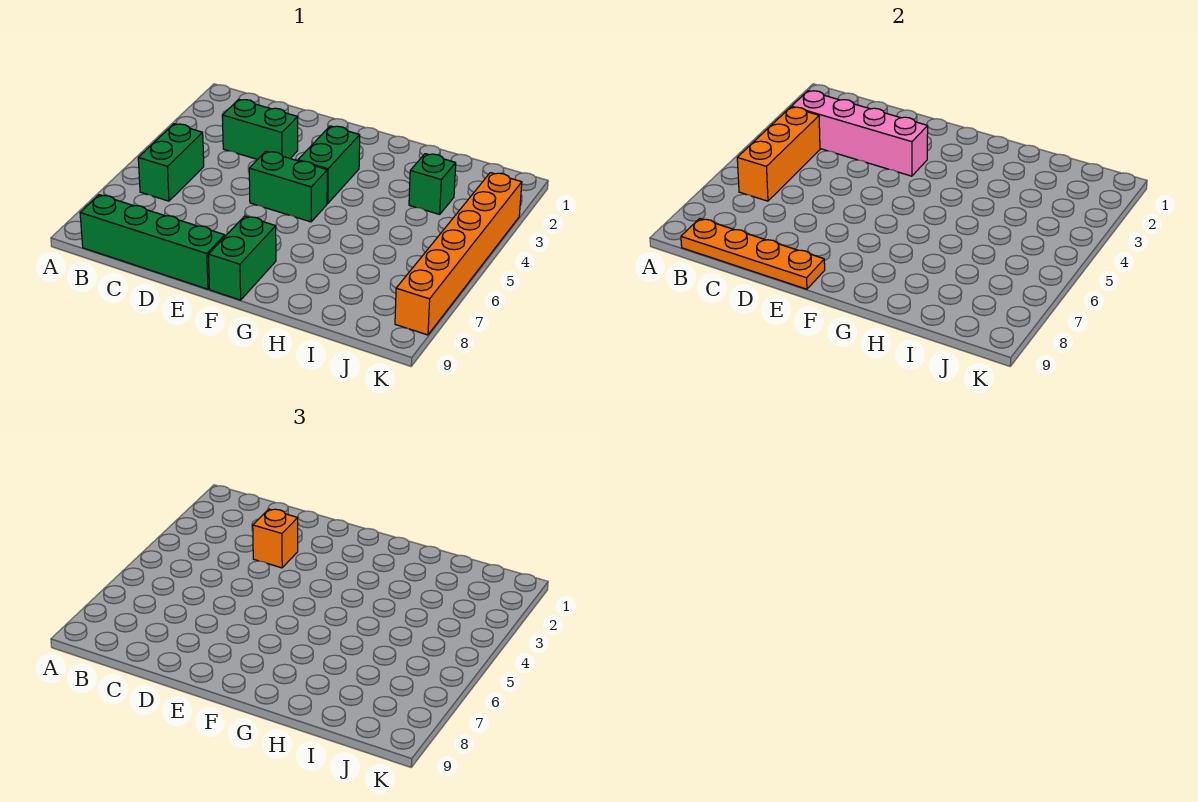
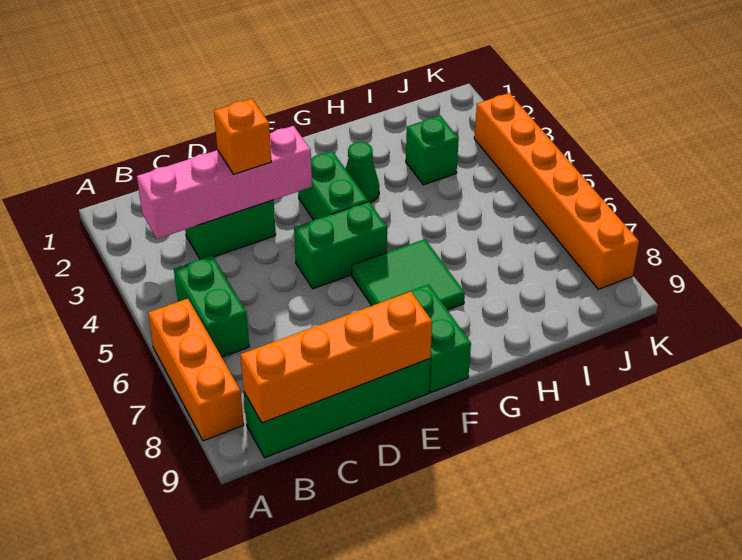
orange brick B4:B6 level 2 -> orange brick A6:A8 level 1
orange plate B9:E9 level 2 -> orange brick B9:E9 level 2
none -> green tile F6:G7 level 1
none -> green cone G3 level 1

